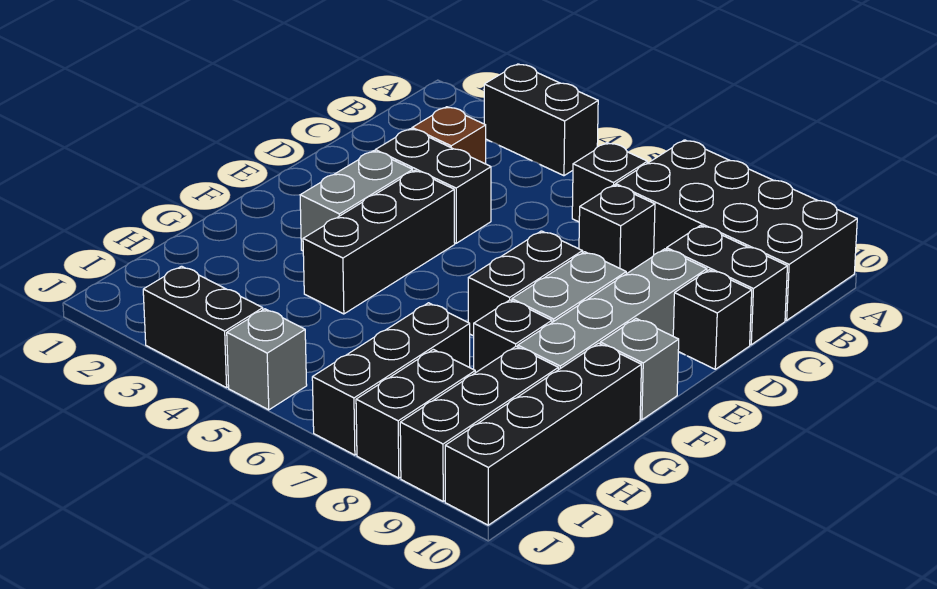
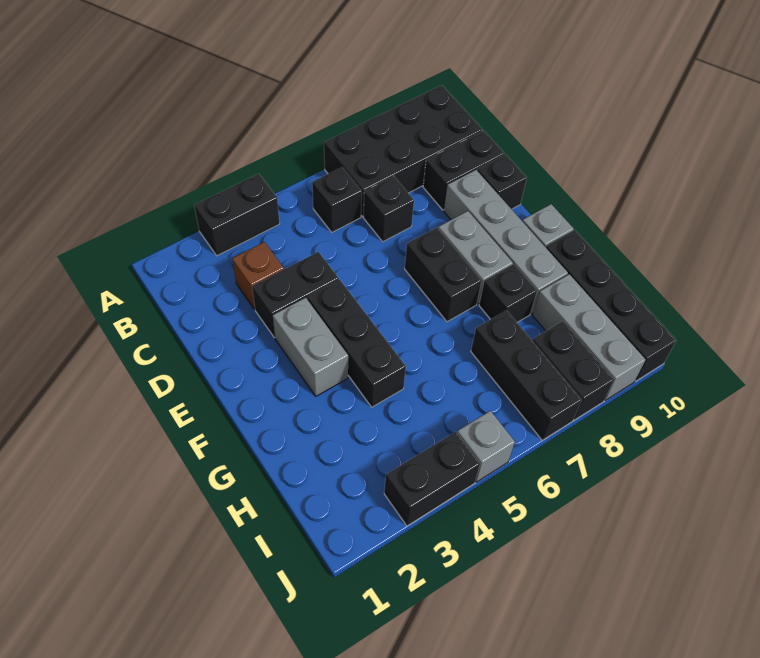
black brick H9:J9 level 1 -> grey brick H9:J9 level 1

